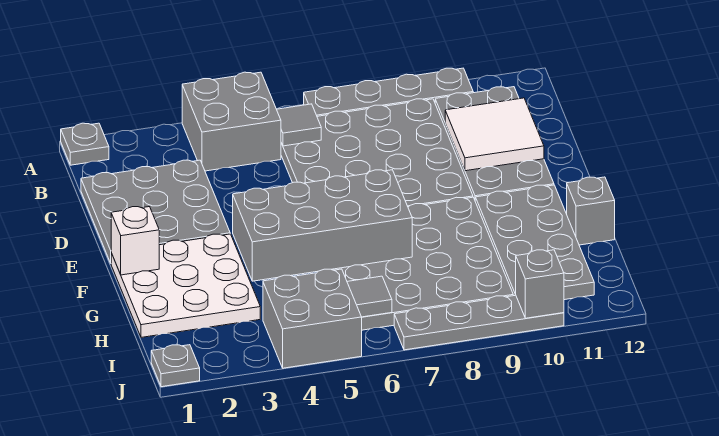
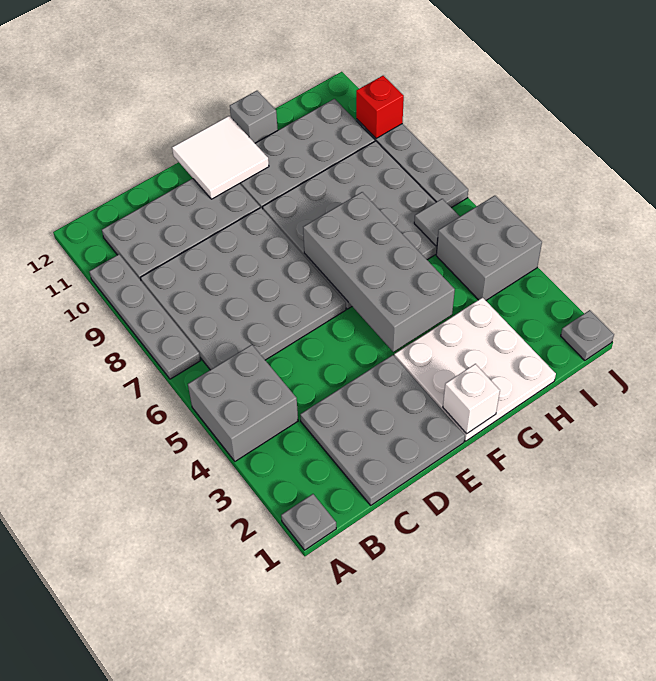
grey tile B6 level 2 -> none
white tile C10:D11 level 2 -> white tile E11:F12 level 2
grey brick J10 level 2 -> red brick J10 level 2

